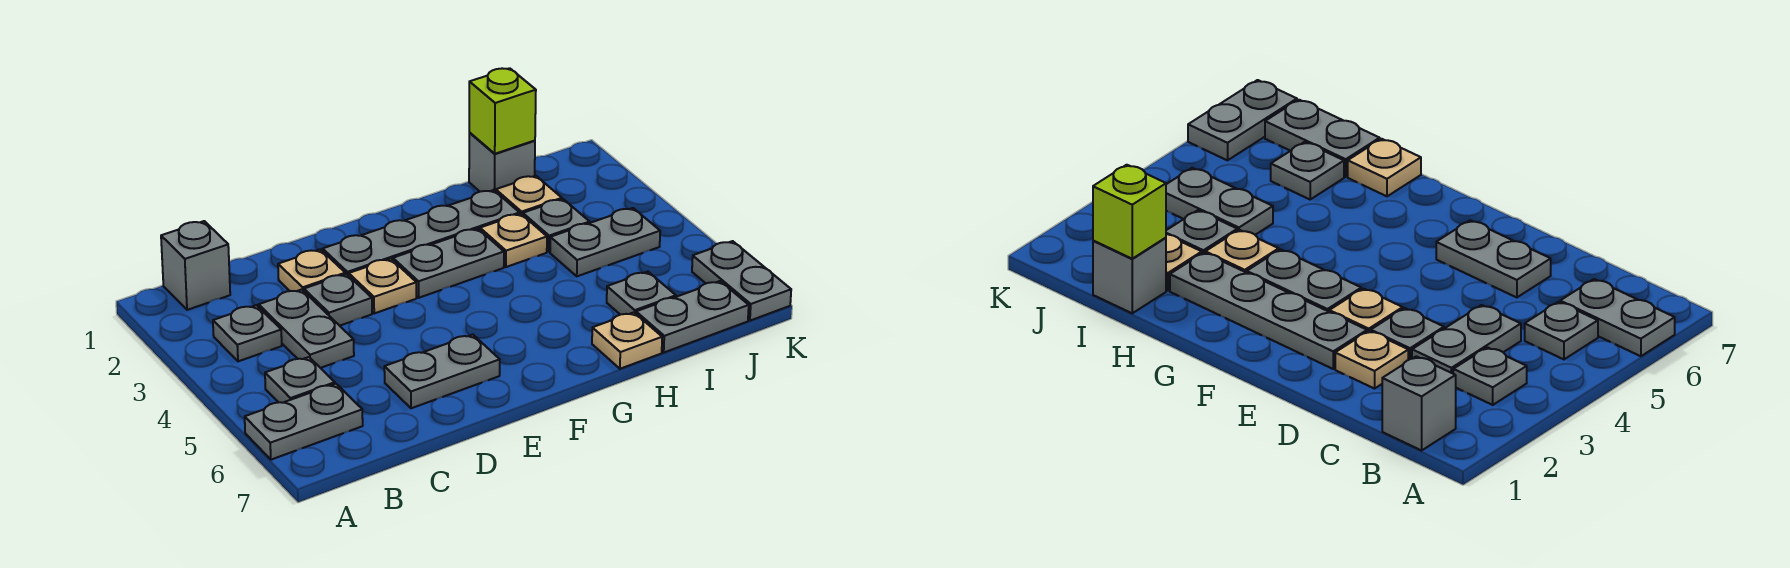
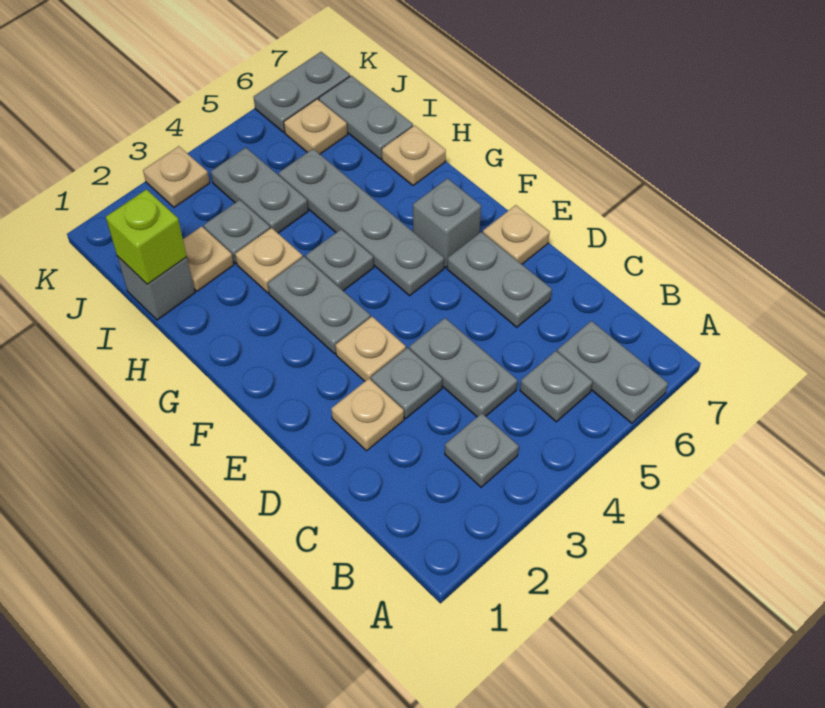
grey brick B1 level 1 -> grey brick F6 level 1
grey plate C3:C4 level 1 -> grey plate C4:D4 level 1
grey plate E2:H2 level 1 -> grey plate F5:I5 level 1
none -> tan plate E7 level 1
grey plate I6 level 1 -> grey plate G4 level 1
none -> tan plate J6 level 1
none -> tan plate K3 level 1

